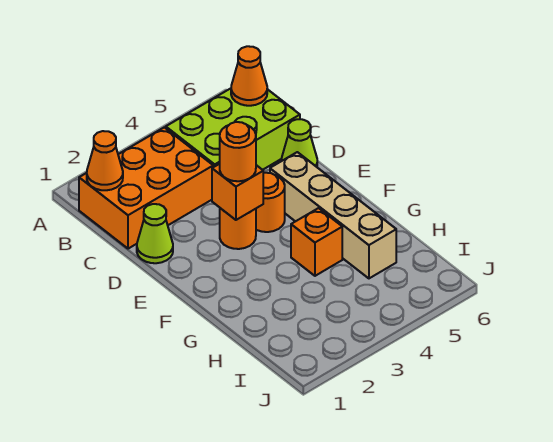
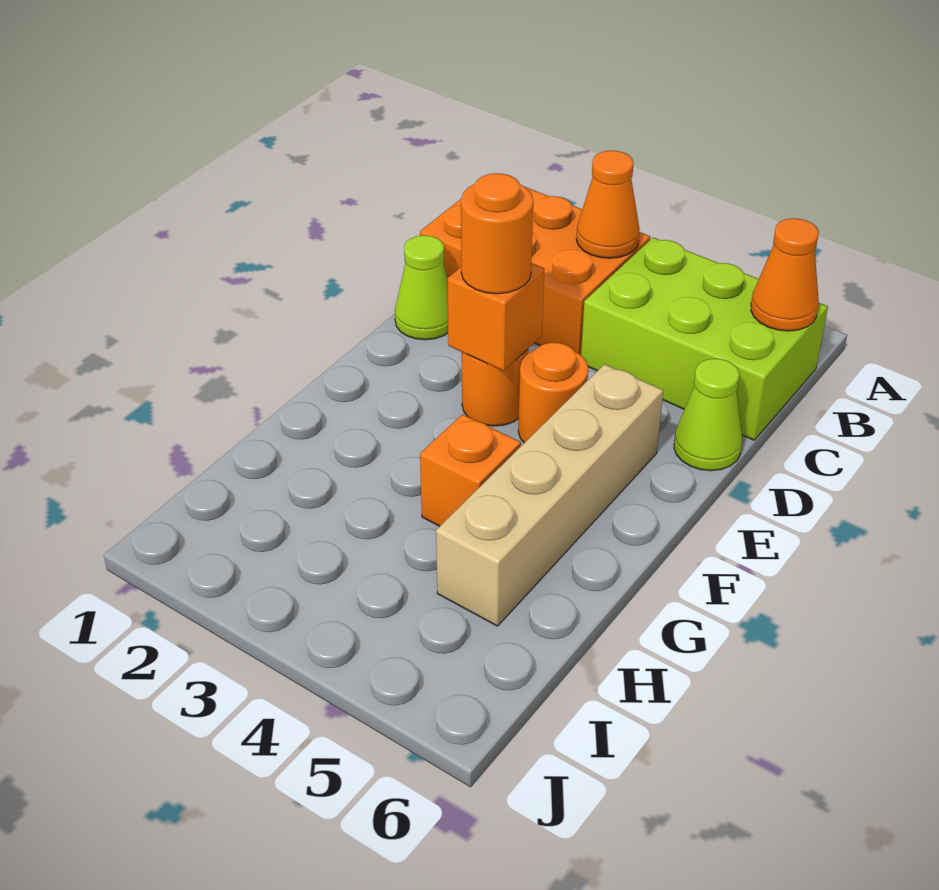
orange cone B1 level 2 -> orange cone B3 level 2

